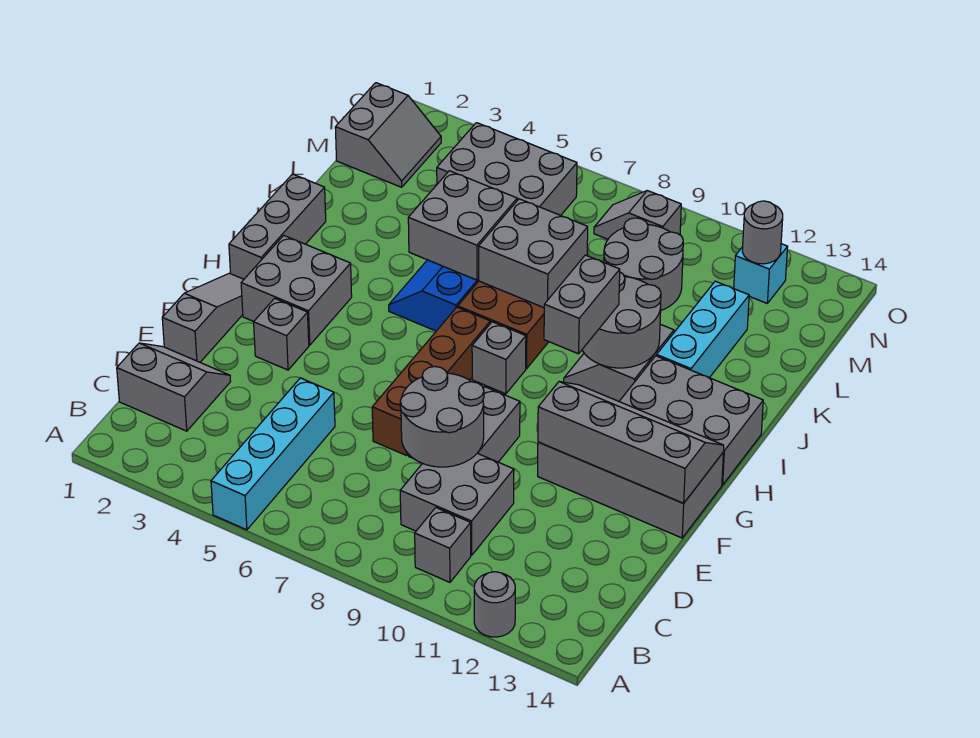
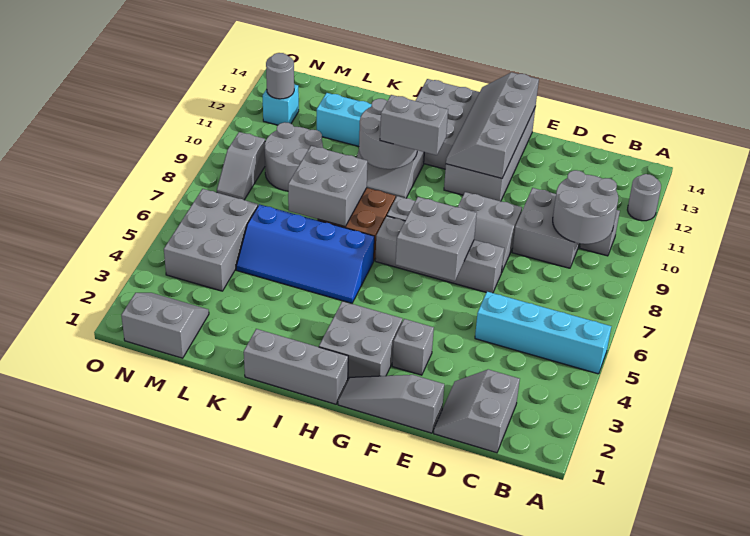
grey round brick D8:E9 level 2 -> grey round brick B9:C10 level 2
brown brick E7:H7 level 1 -> grey brick E7:H7 level 1
grey brick J5:K6 level 2 -> grey brick F6:G7 level 2

